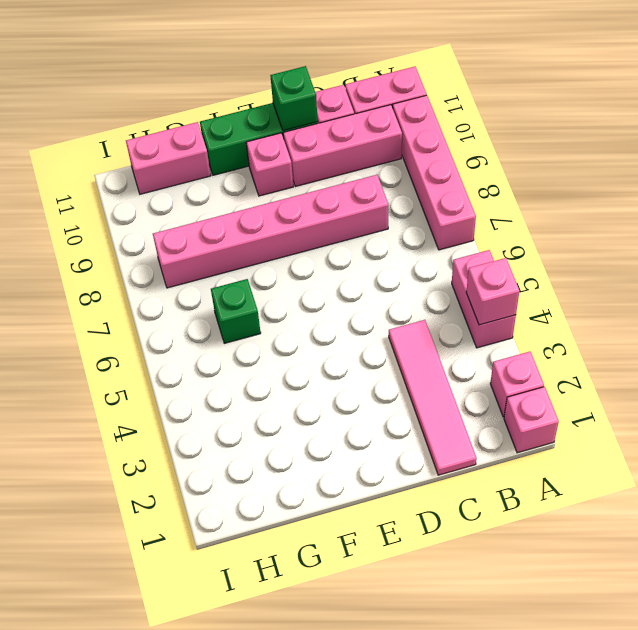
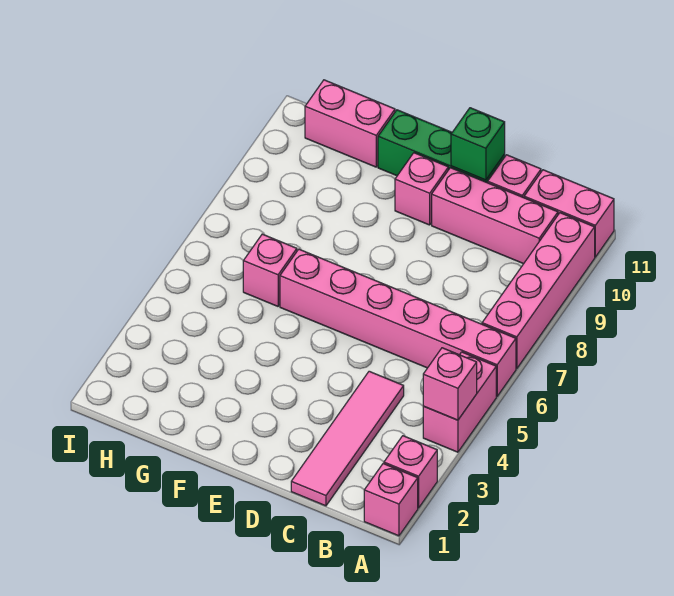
pink brick C8:H8 level 1 -> pink brick A6:F6 level 1
green brick G6 level 1 -> pink brick G6 level 1

